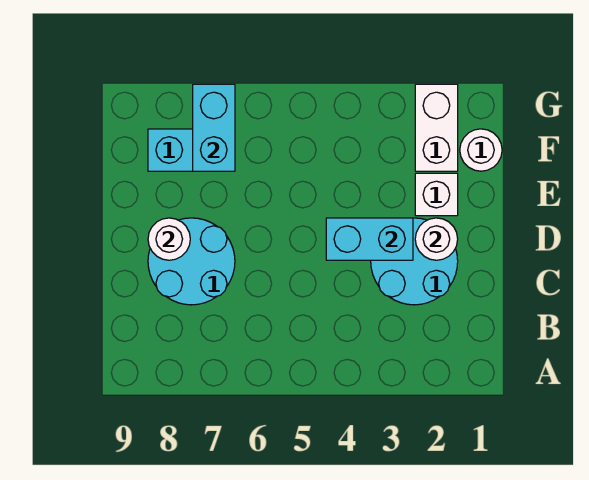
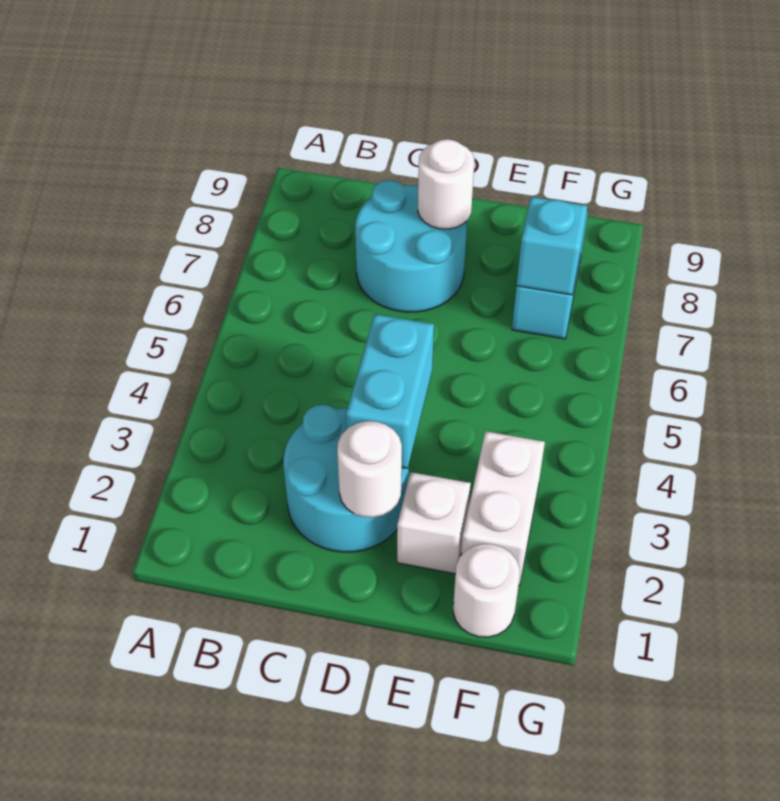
white brick F2:G2 level 1 -> white brick F2:F3 level 1
cyan brick F7:G7 level 2 -> cyan brick F7 level 2

